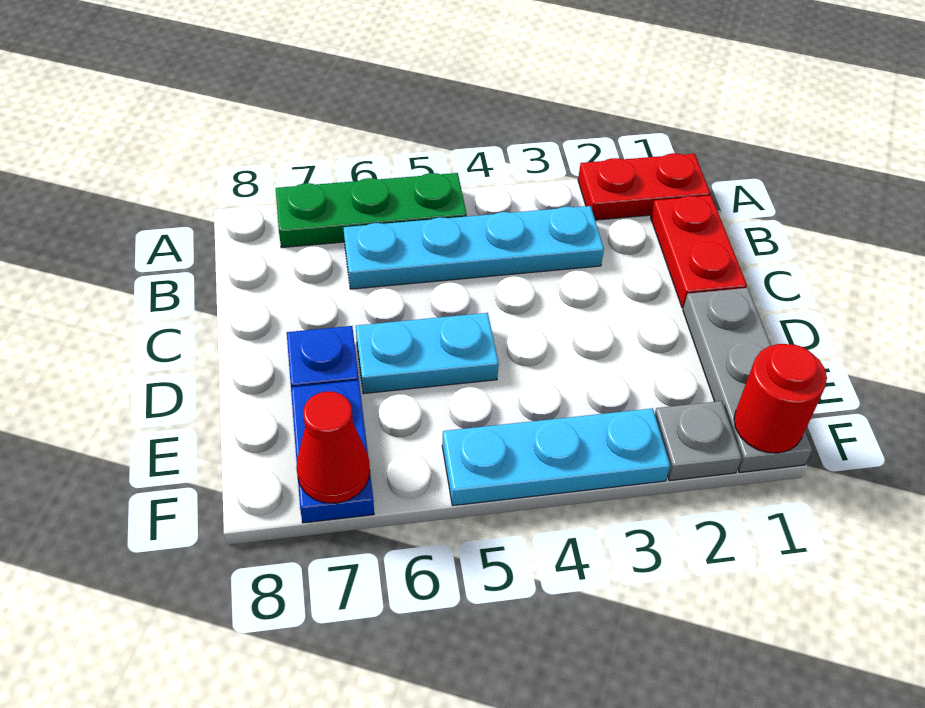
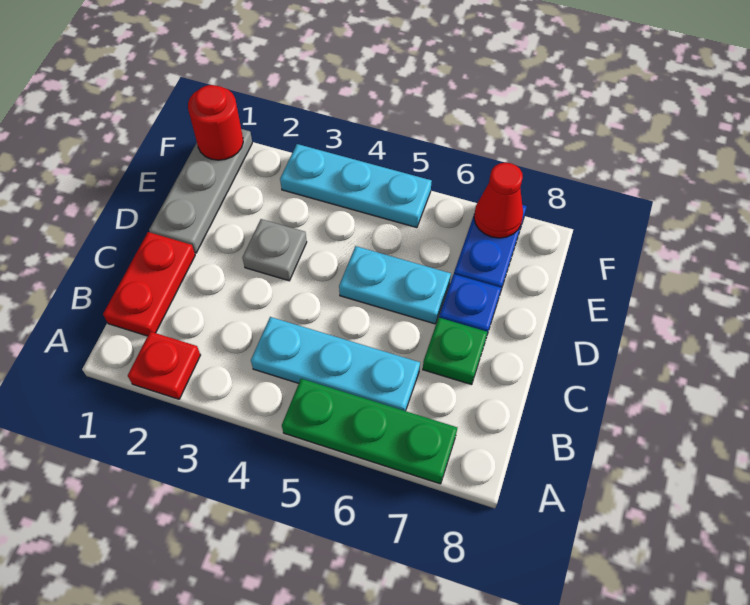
red plate A1:A2 level 1 -> red plate A2 level 1
cyan plate B3:B6 level 1 -> cyan plate B4:B6 level 1
none -> green plate C7 level 1
grey plate F2 level 1 -> grey plate D3 level 1

